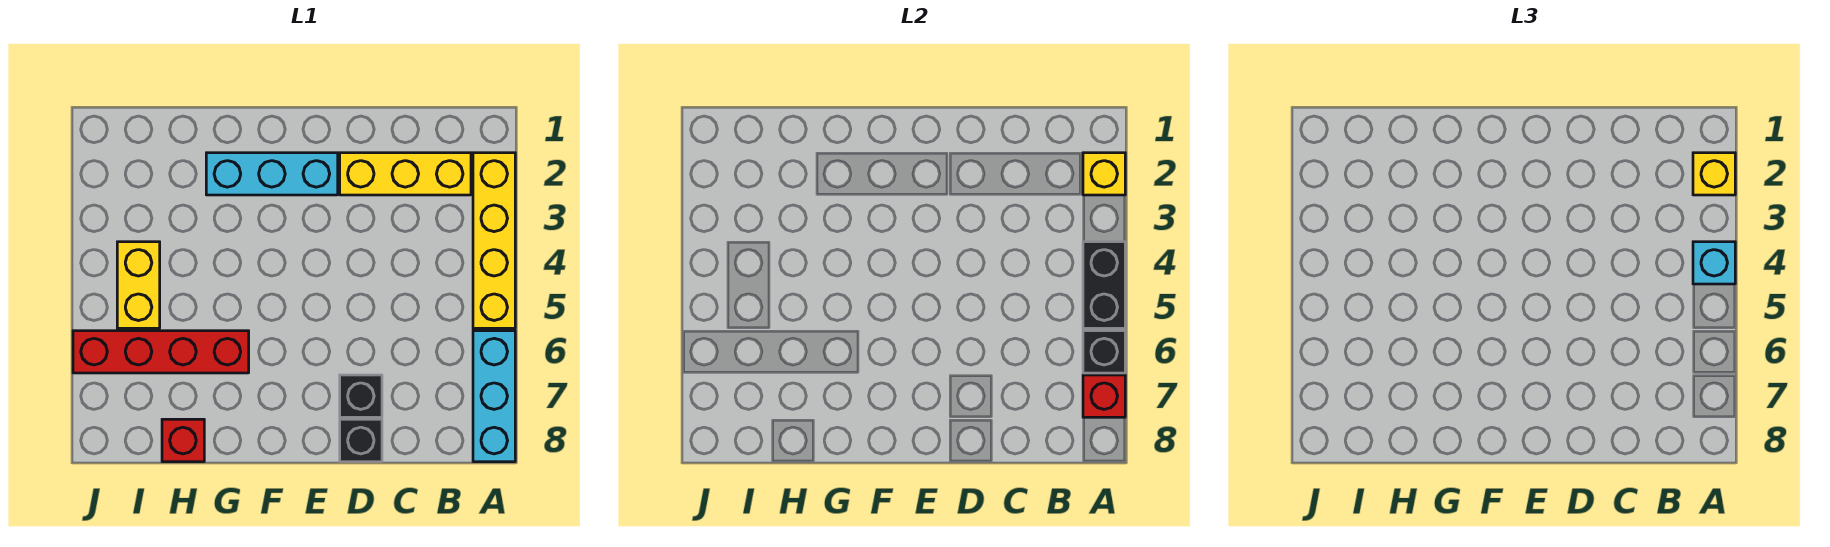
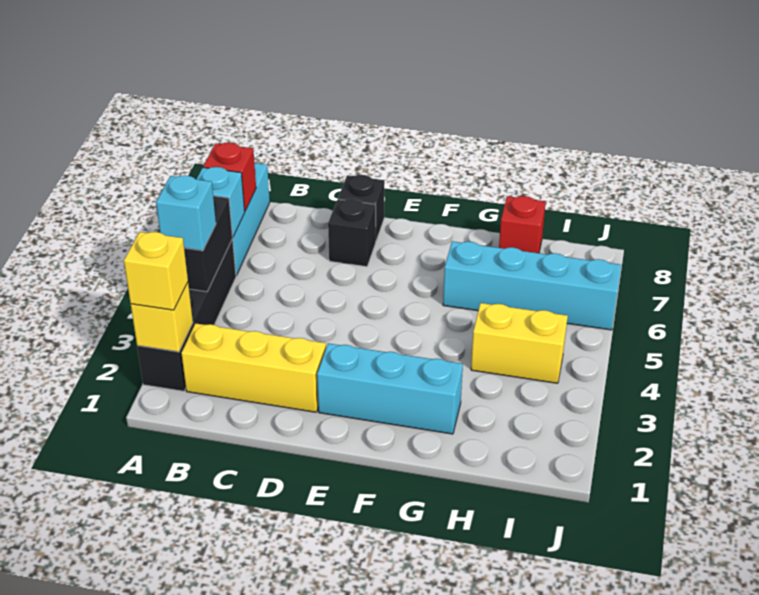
yellow brick A2:A5 level 1 -> black brick A2:A5 level 1
black brick A6 level 2 -> cyan brick A6 level 2
red brick G6:J6 level 1 -> cyan brick G6:J6 level 1
yellow brick I4:I5 level 1 -> yellow brick H4:I4 level 1

